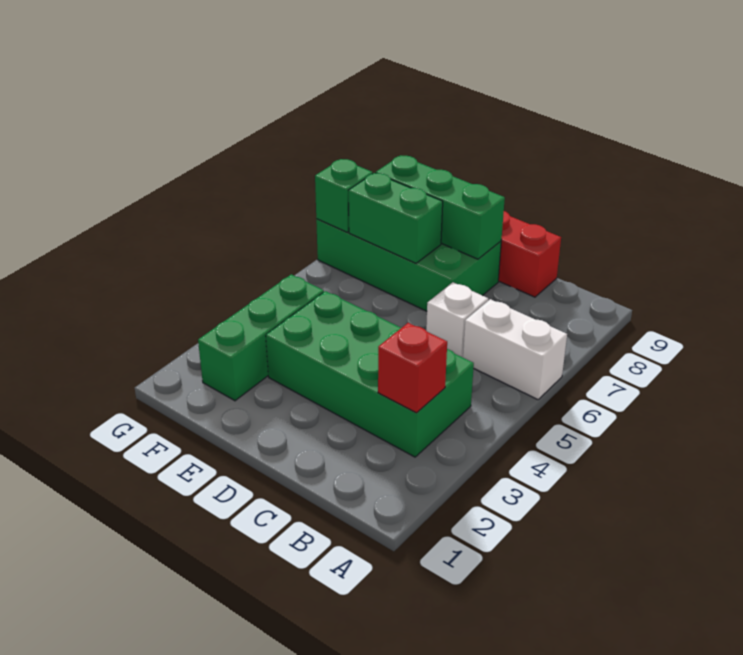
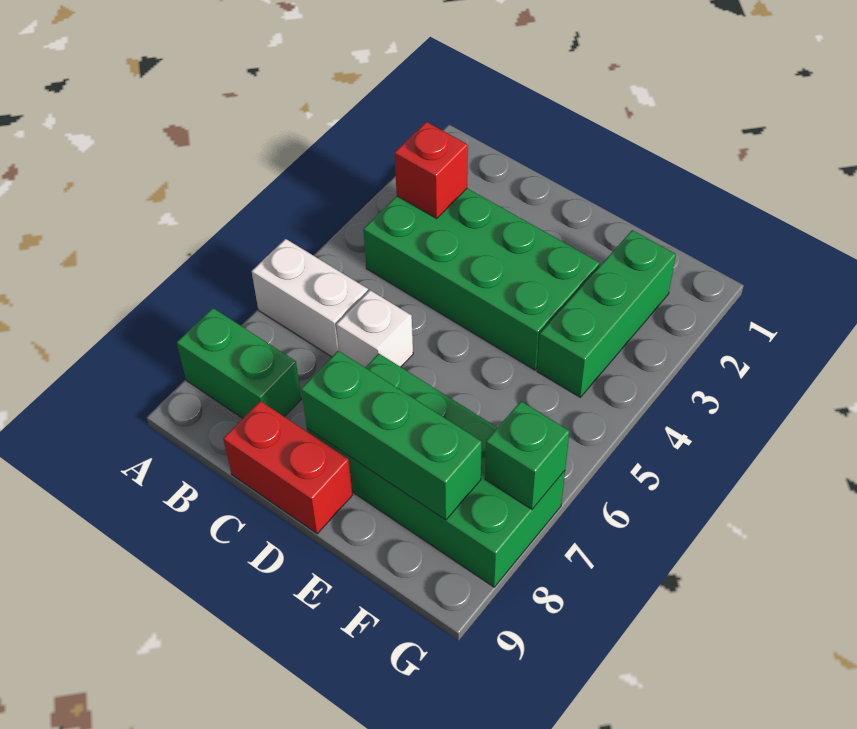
green brick E7:F7 level 2 -> green brick A8:B8 level 1

